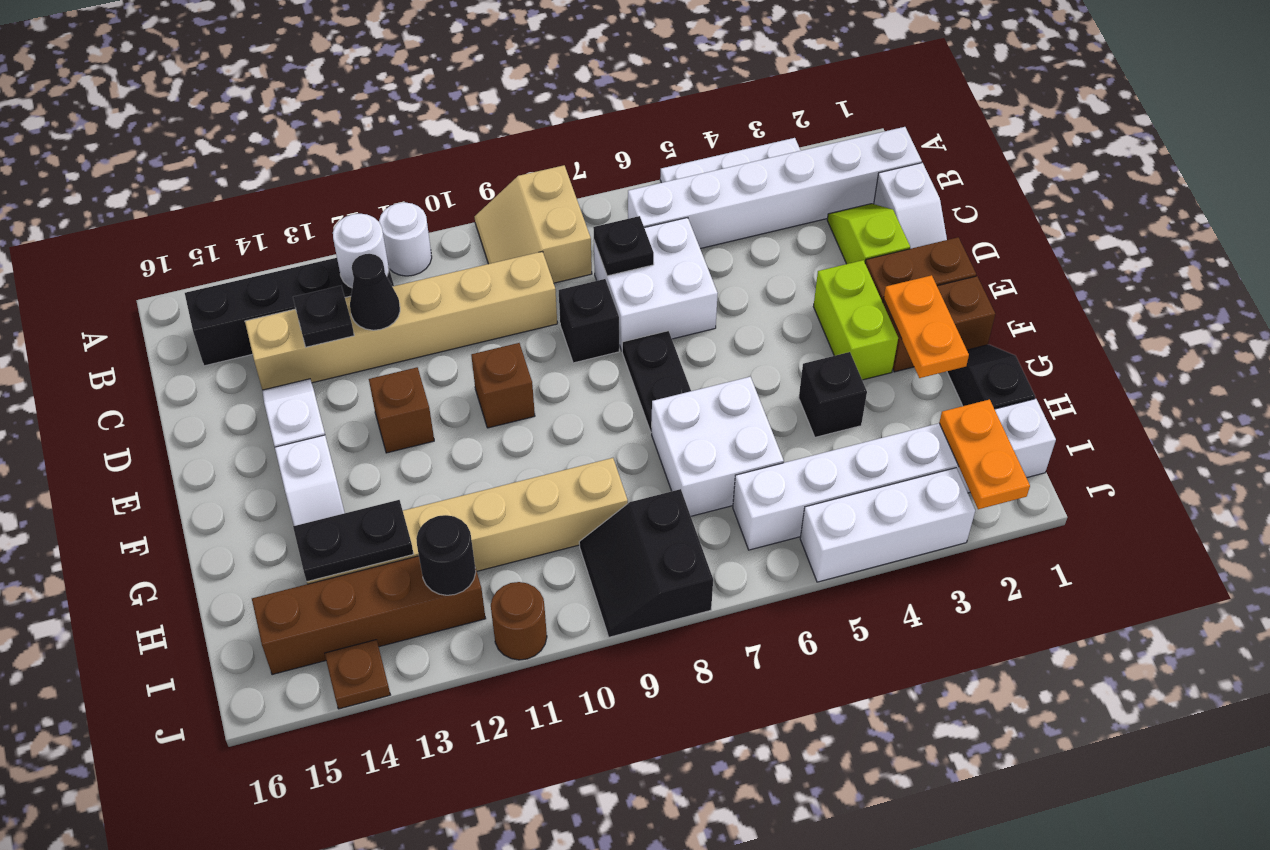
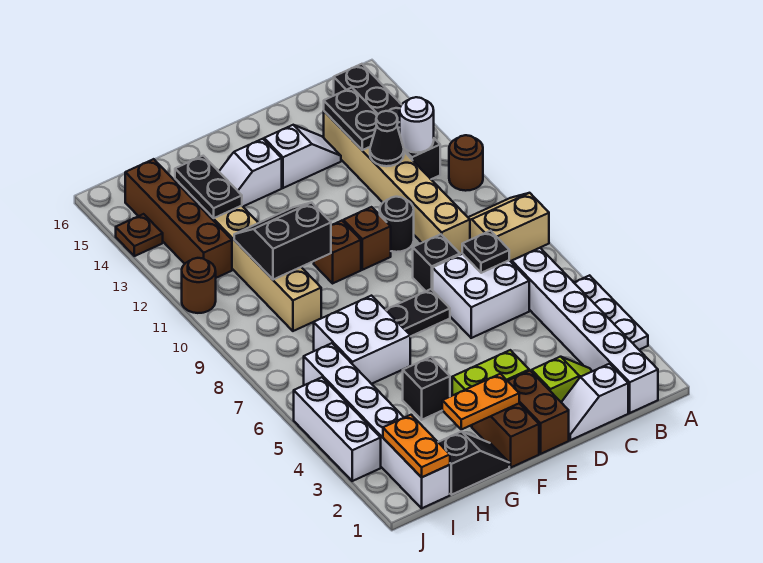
white round brick A11 level 1 -> brown round brick A11 level 1
black plate C13 level 2 -> black plate C13:C14 level 2
brown brick E12 level 1 -> brown brick F10 level 1
orange plate I2:J2 level 2 -> orange plate I1:I2 level 2
black slope I8:J9 level 1 top 8 -> black slope G10:H11 level 2 top 10
black round brick I12 level 2 -> black round brick D10 level 1

